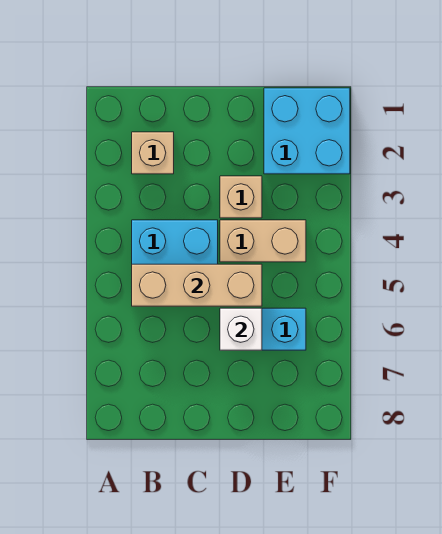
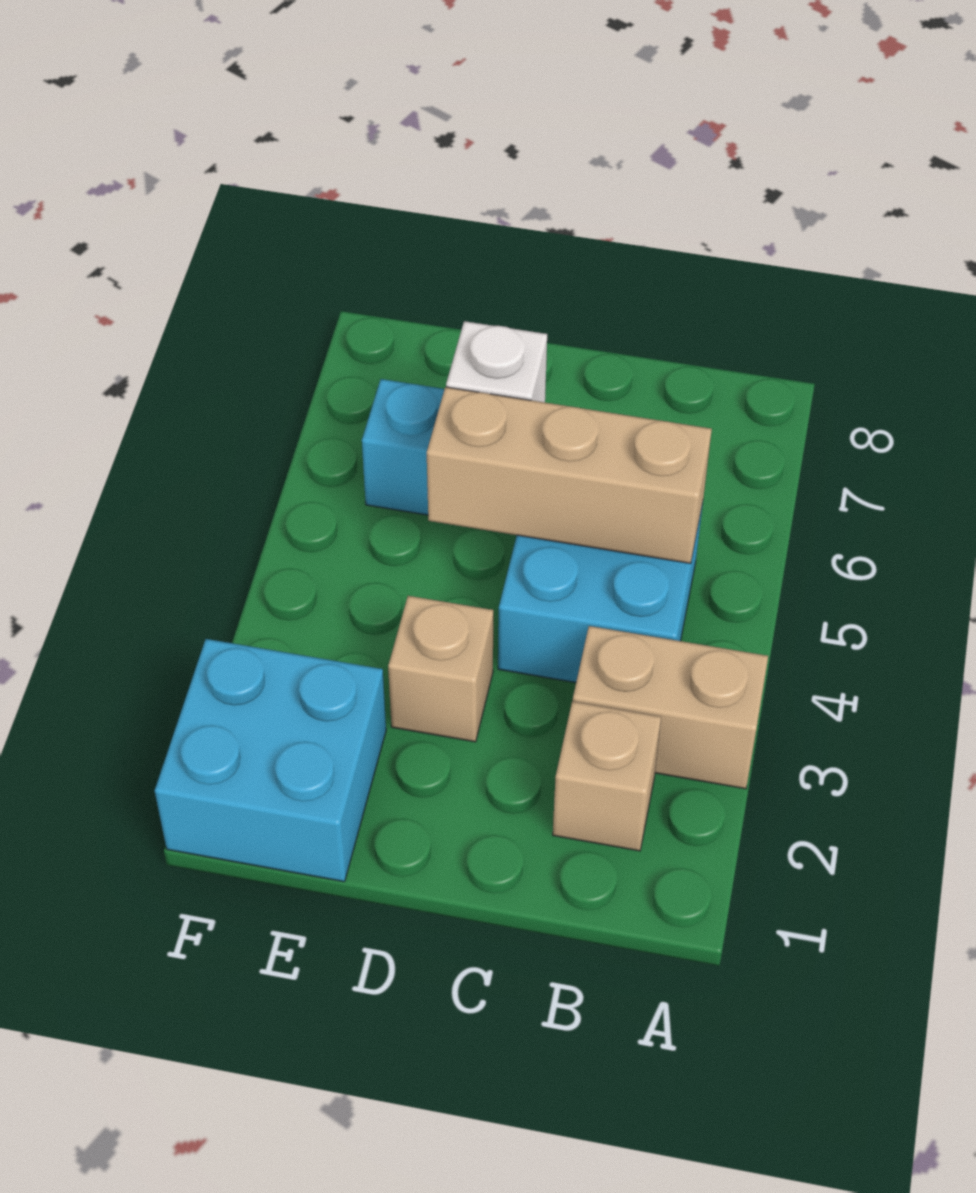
tan brick D4:E4 level 1 -> tan brick A3:B3 level 1

